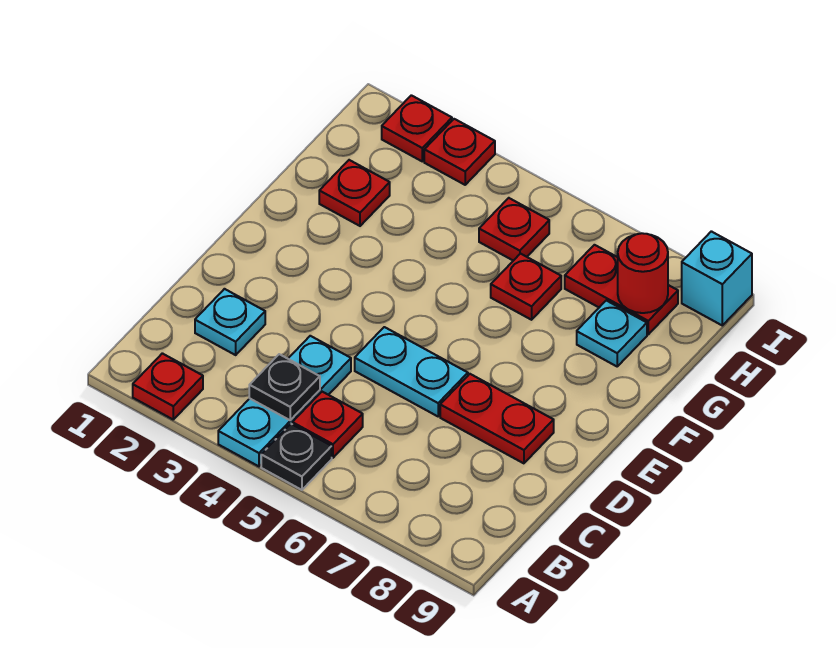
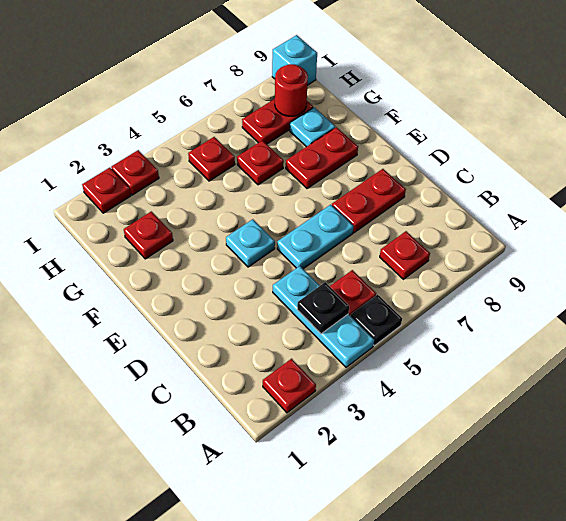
none -> red plate B7 level 1
cyan plate C2 level 1 -> cyan plate E4 level 1
none -> red plate F7:F8 level 1

